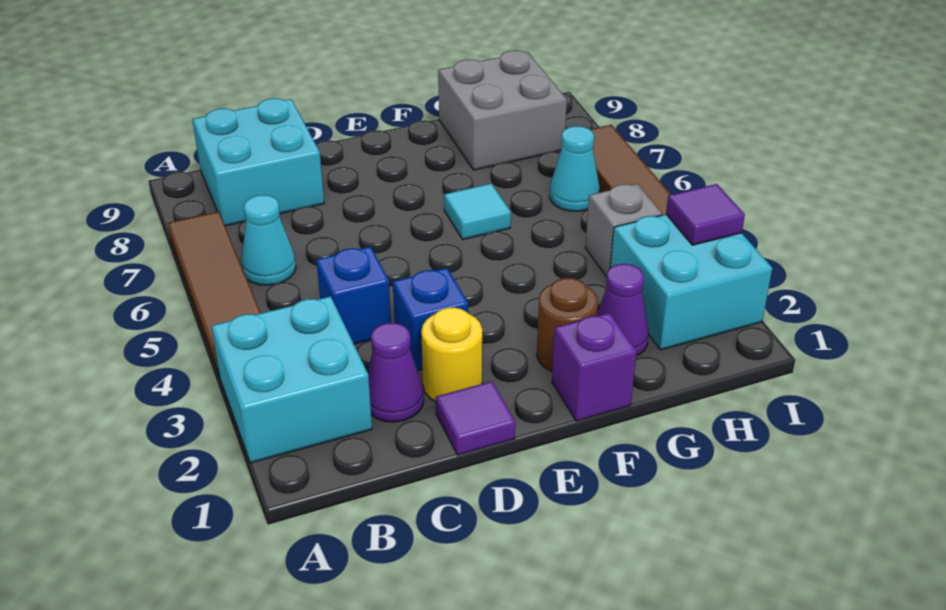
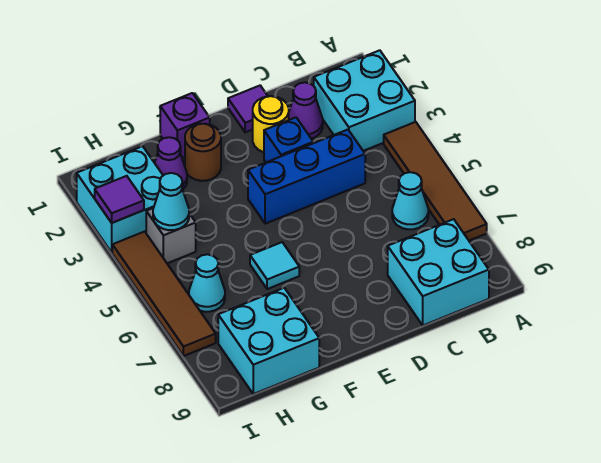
blue brick C4 level 1 -> blue brick C4:E4 level 1
grey brick G8:H9 level 1 -> cyan brick G8:H9 level 1
none -> cyan cone H4 level 2

